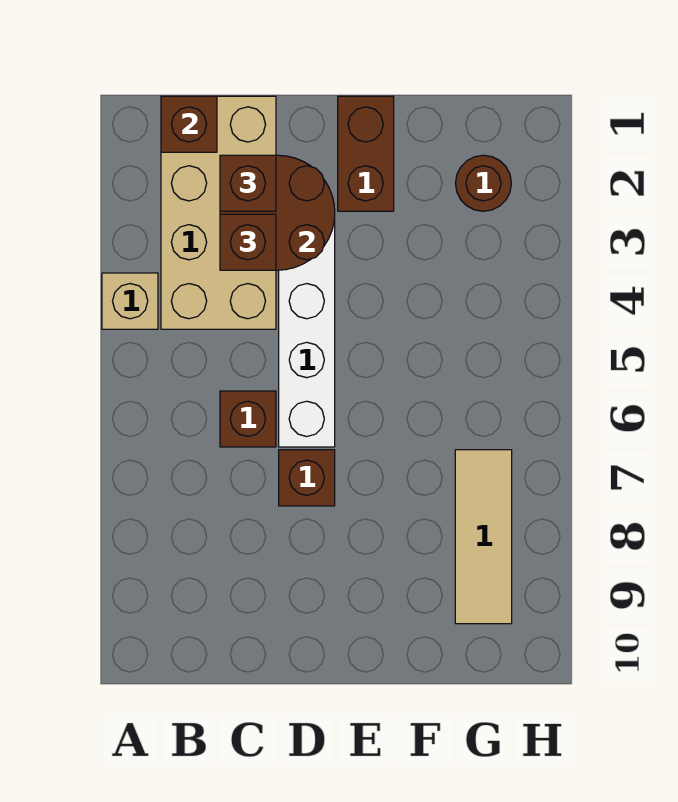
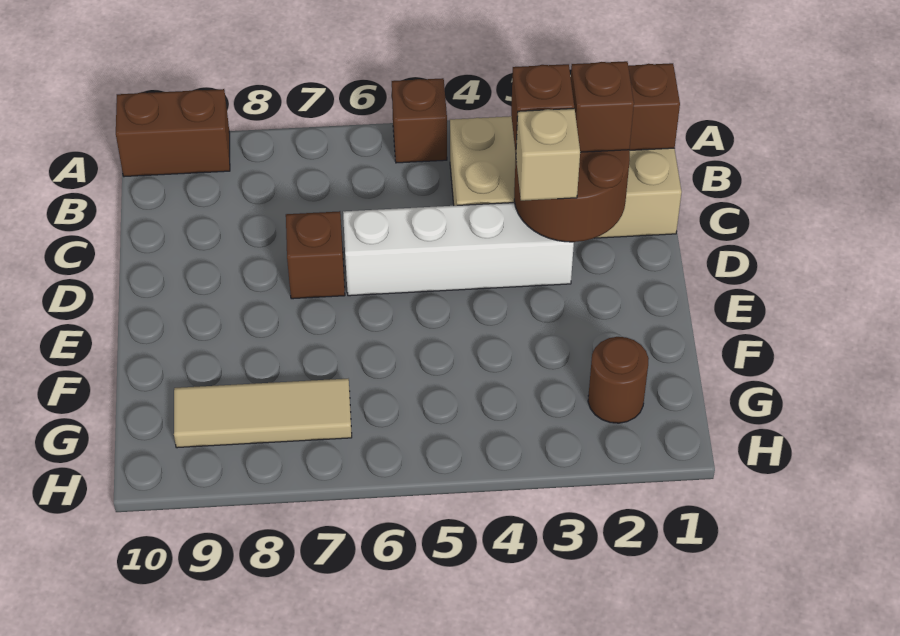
tan brick A4 level 1 -> tan brick D3 level 3
brown brick C6 level 1 -> brown brick A5 level 1
brown brick E1:E2 level 1 -> brown brick A9:A10 level 1

